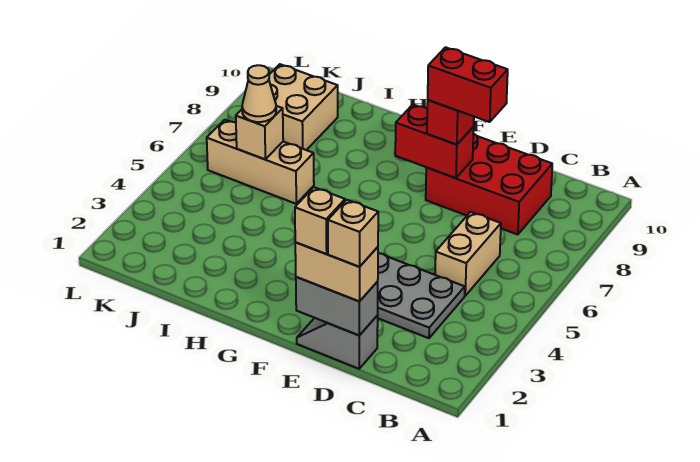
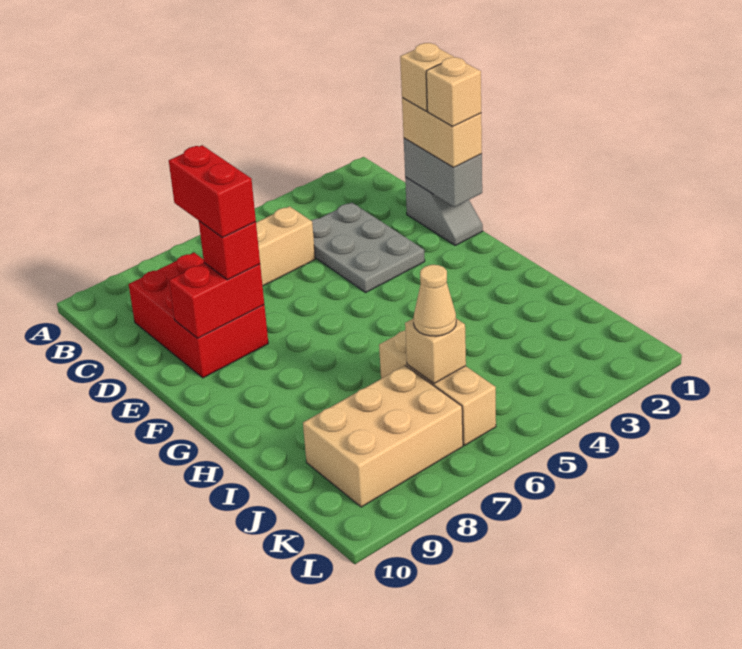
red brick E8:F8 level 2 -> red brick E8:E9 level 2
tan brick J8:K9 level 1 -> tan brick J7:K9 level 1

